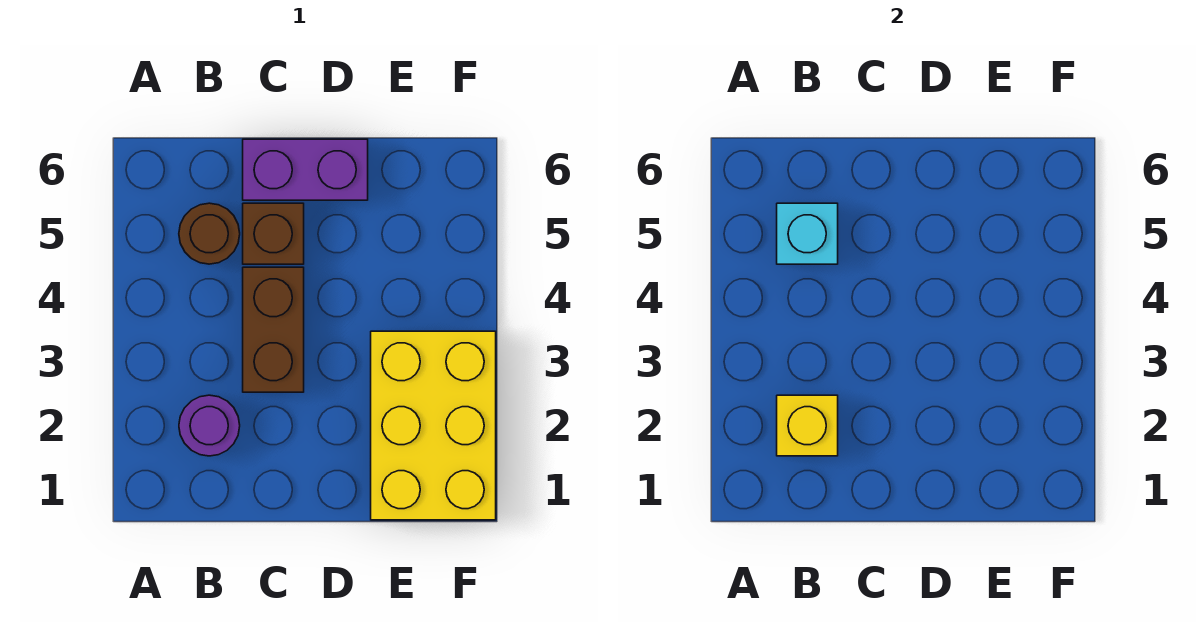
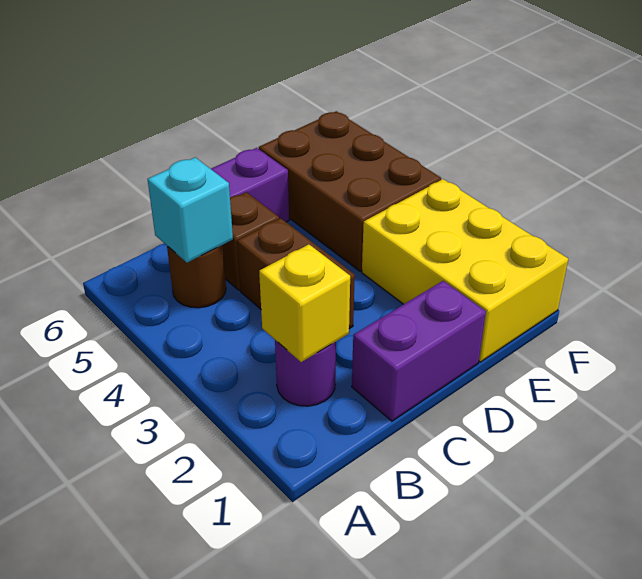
none -> purple brick C1:D1 level 1
none -> brown brick E4:F6 level 1

